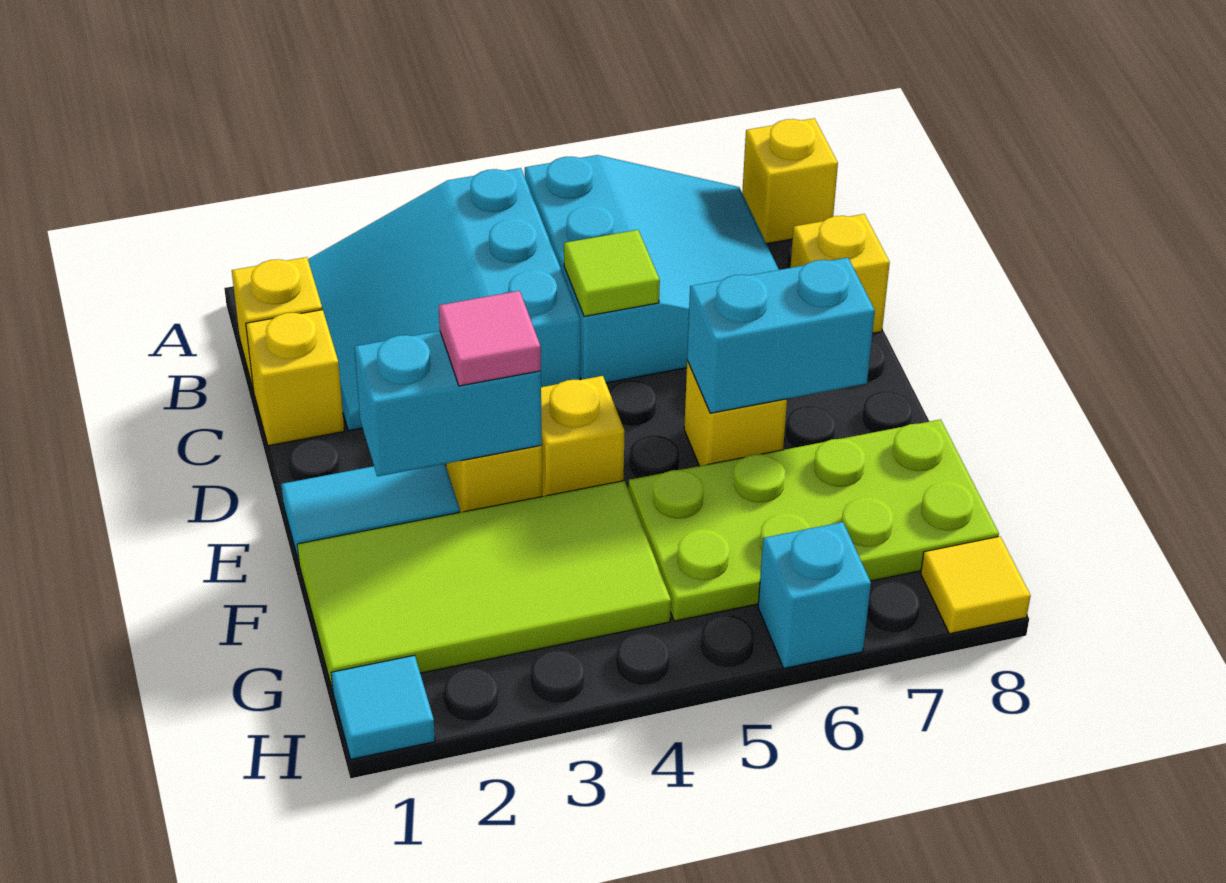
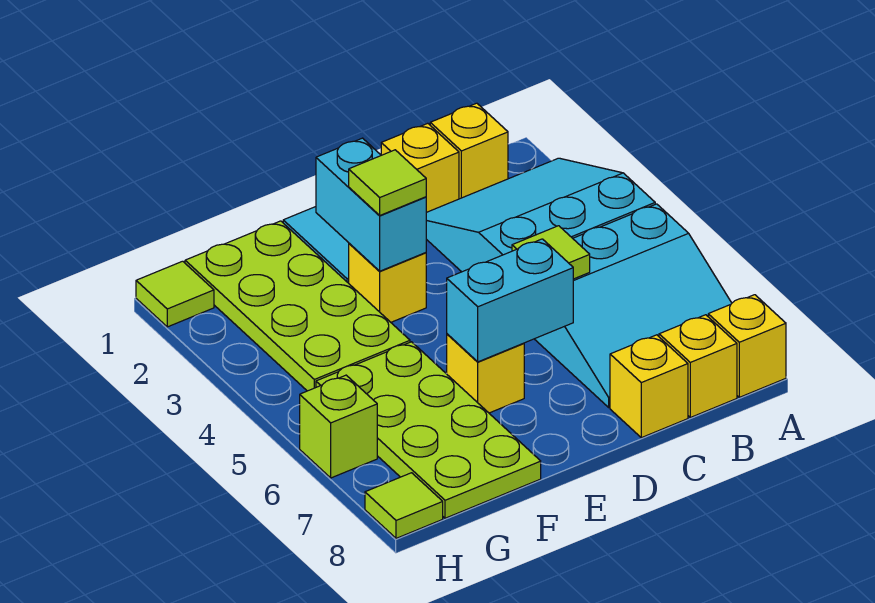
pink tile E3 level 3 -> lime tile E3 level 3
yellow brick E4 level 1 -> yellow brick B8 level 1
cyan brick E6:E7 level 2 -> cyan brick D6:E6 level 2
lime tile F1:G4 level 1 -> lime plate F1:G4 level 1
cyan tile H1 level 1 -> lime tile H1 level 1
cyan brick H6 level 1 -> lime brick H6 level 1
yellow tile H8 level 1 -> lime tile H8 level 1

